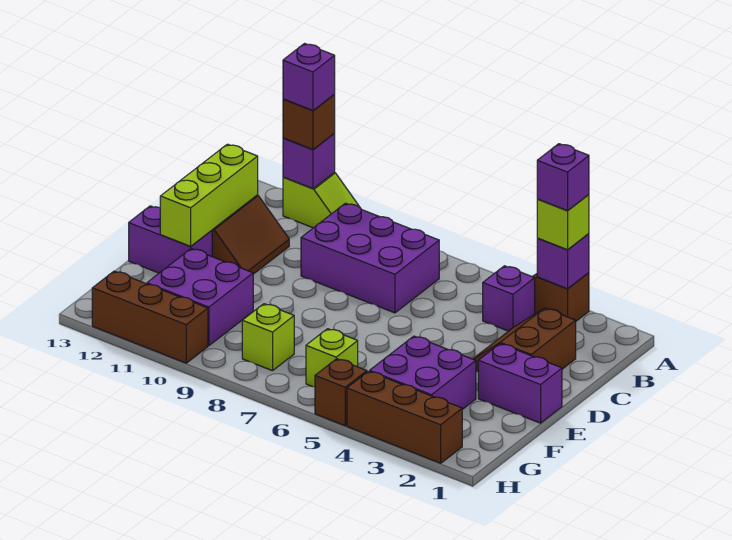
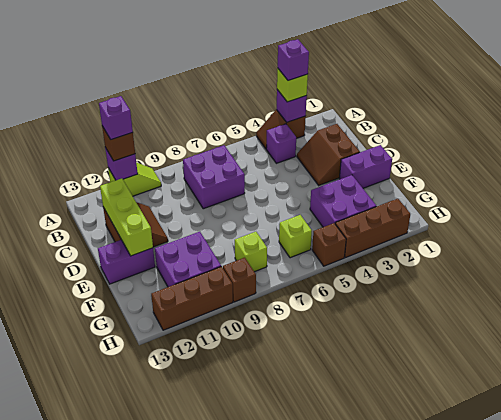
purple brick B7:C9 level 1 -> purple brick B7:C8 level 1
none -> brown brick H9 level 1

